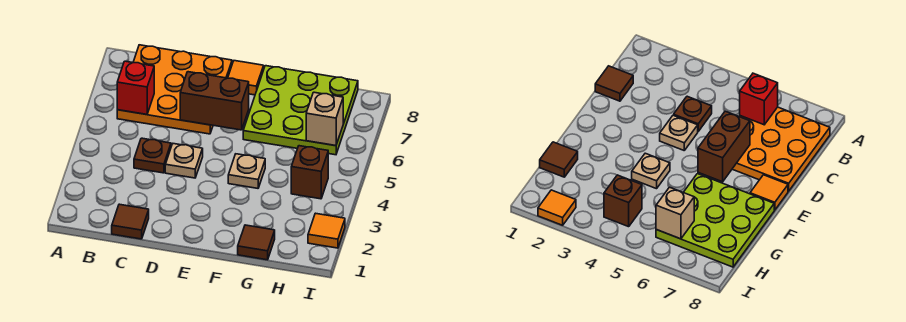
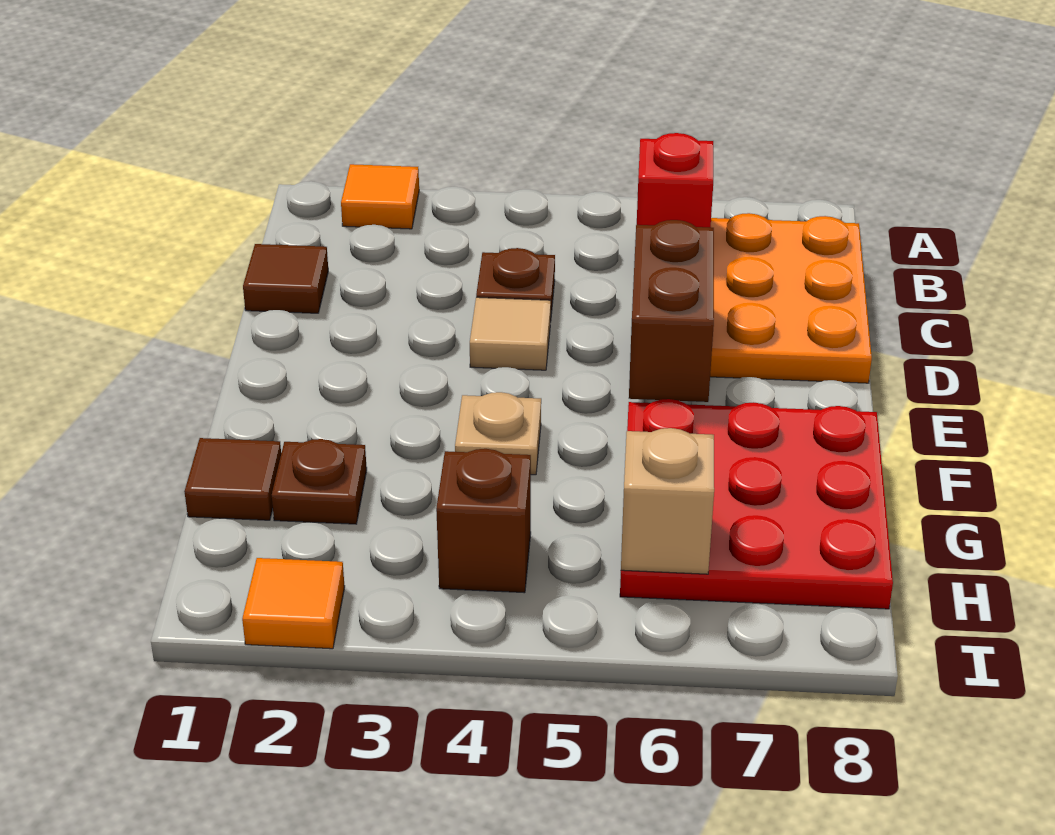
tan plate D4 level 1 -> tan tile D4 level 1
orange tile E8 level 1 -> orange tile A2 level 1
lime plate F6:H8 level 1 -> red plate F6:H8 level 1
none -> brown plate G2 level 1

